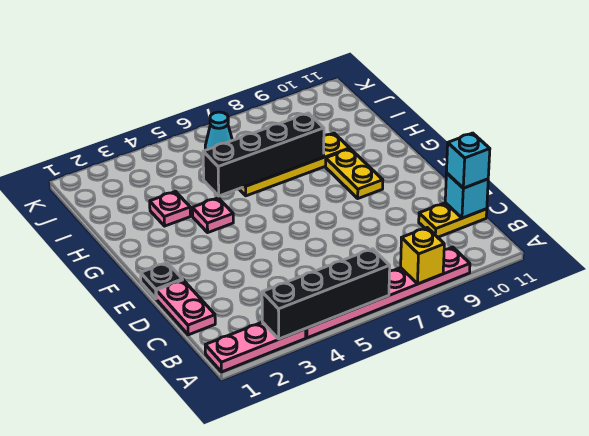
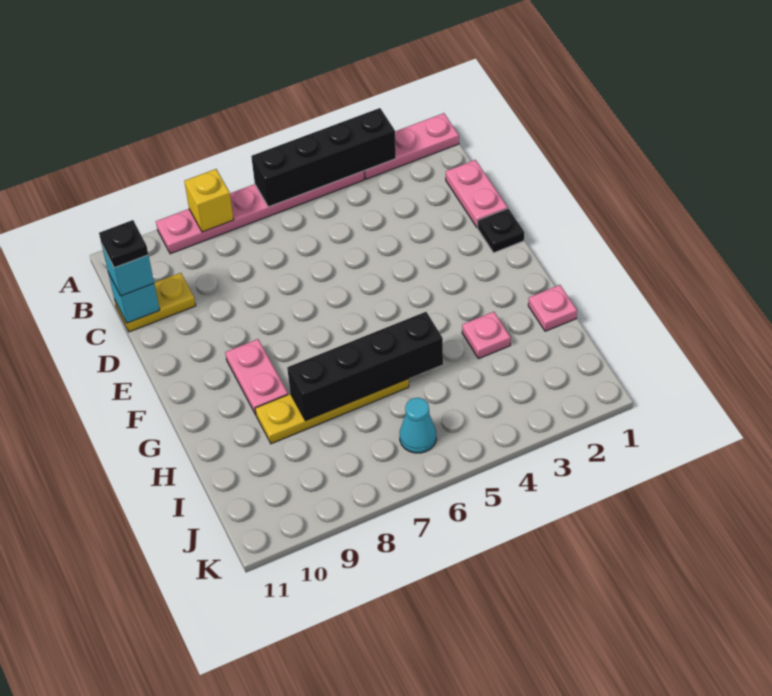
none -> black plate C11 level 4
yellow plate F9:G9 level 1 -> pink plate F9:G9 level 1
pink plate G4 level 1 -> pink plate H1 level 1

